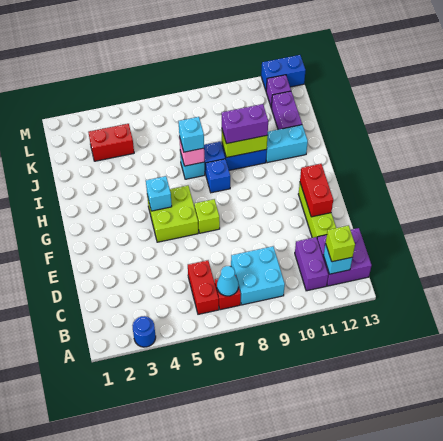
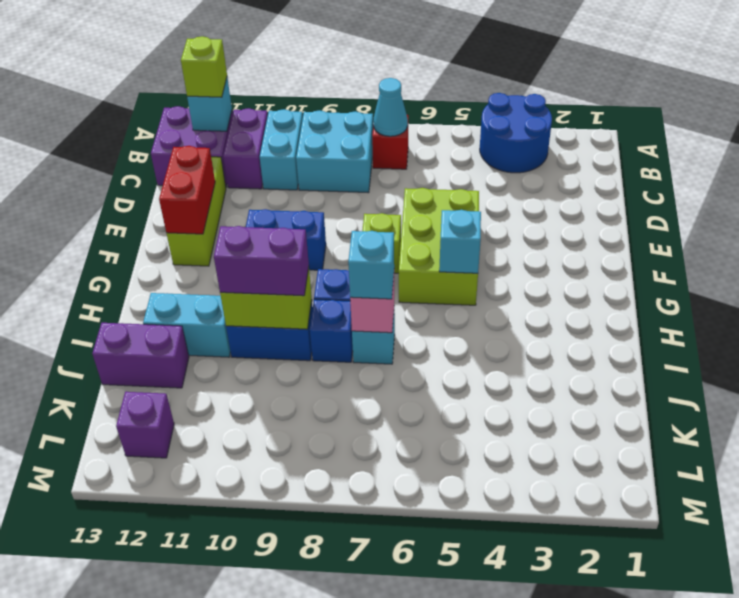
blue round brick A3 level 1 -> blue round brick A3:B4 level 1
red brick B6:C6 level 1 -> none
none -> cyan brick B10:C10 level 1
lime brick F5:G6 level 1 -> lime brick E5:G6 level 1
purple brick J12:K12 level 1 -> purple brick J12:J13 level 1
red brick K3:K4 level 1 -> none
blue brick M12:M13 level 1 -> blue brick F9:F10 level 1

